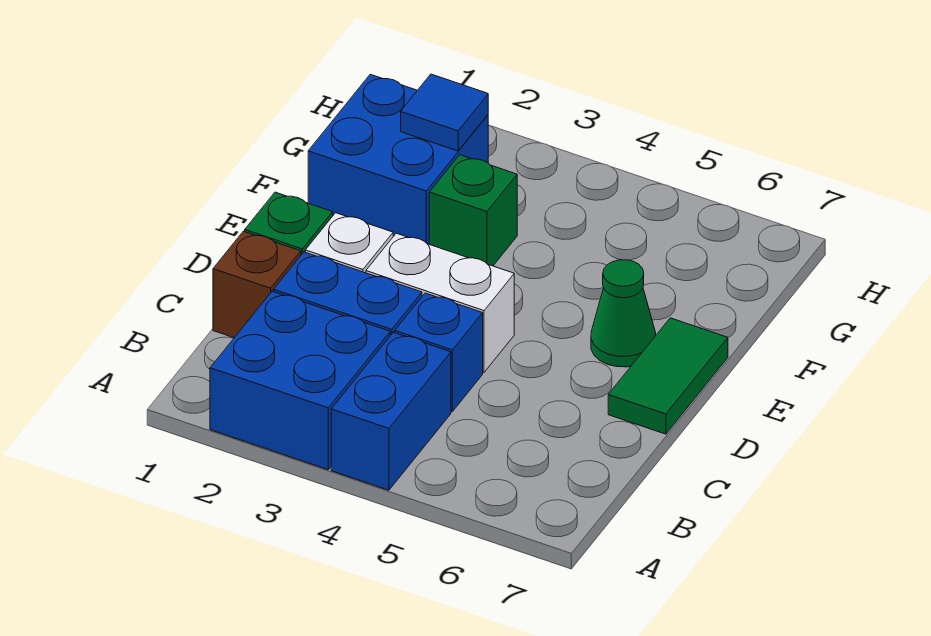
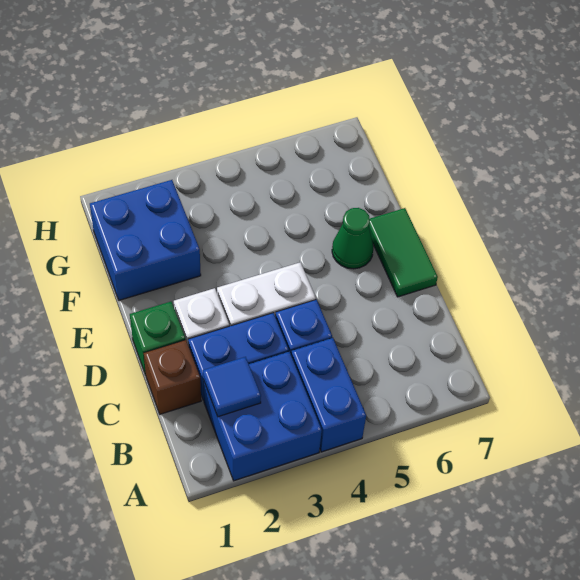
green brick F3 level 1 -> none
blue tile G2 level 2 -> blue tile B2 level 2

